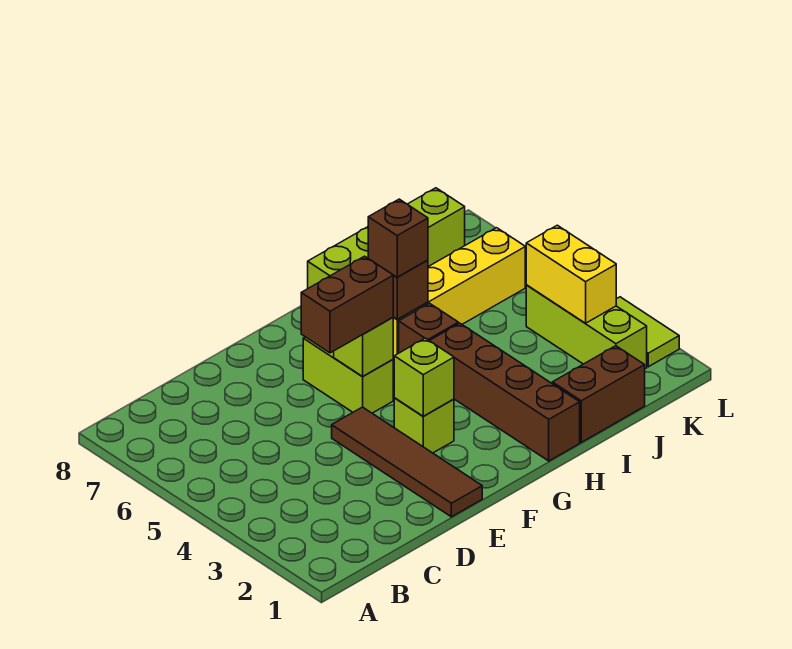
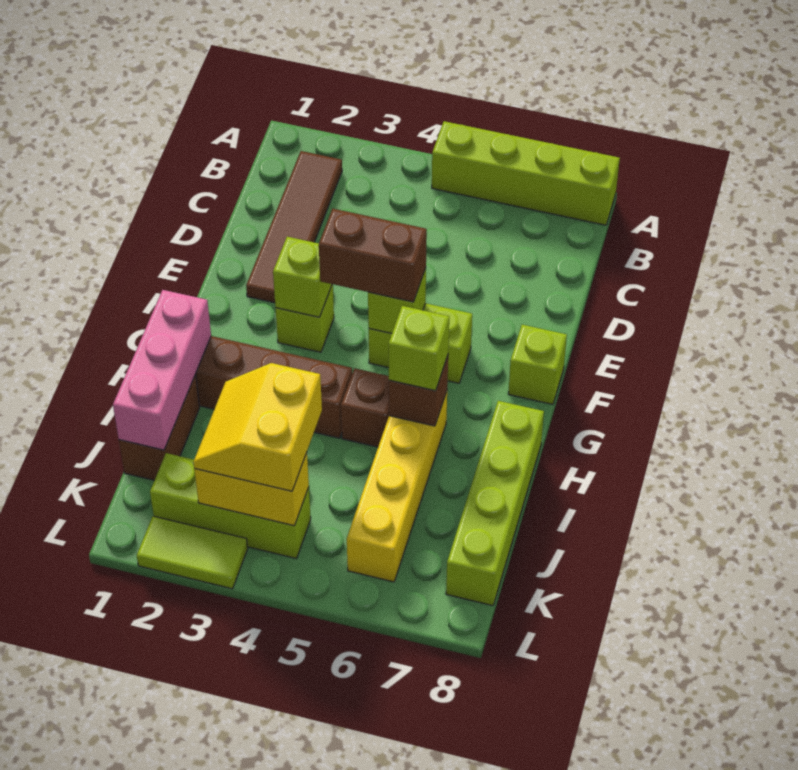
none -> lime brick A5:A8 level 1
brown tile E1:E4 level 1 -> brown tile B2:E2 level 1
brown brick E5:F5 level 3 -> brown brick F4:F5 level 3
none -> lime brick F8 level 1
none -> pink brick H1:J1 level 2
brown brick H6 level 3 -> lime brick H6 level 3
none -> yellow slope J3:K4 level 3 top 4

